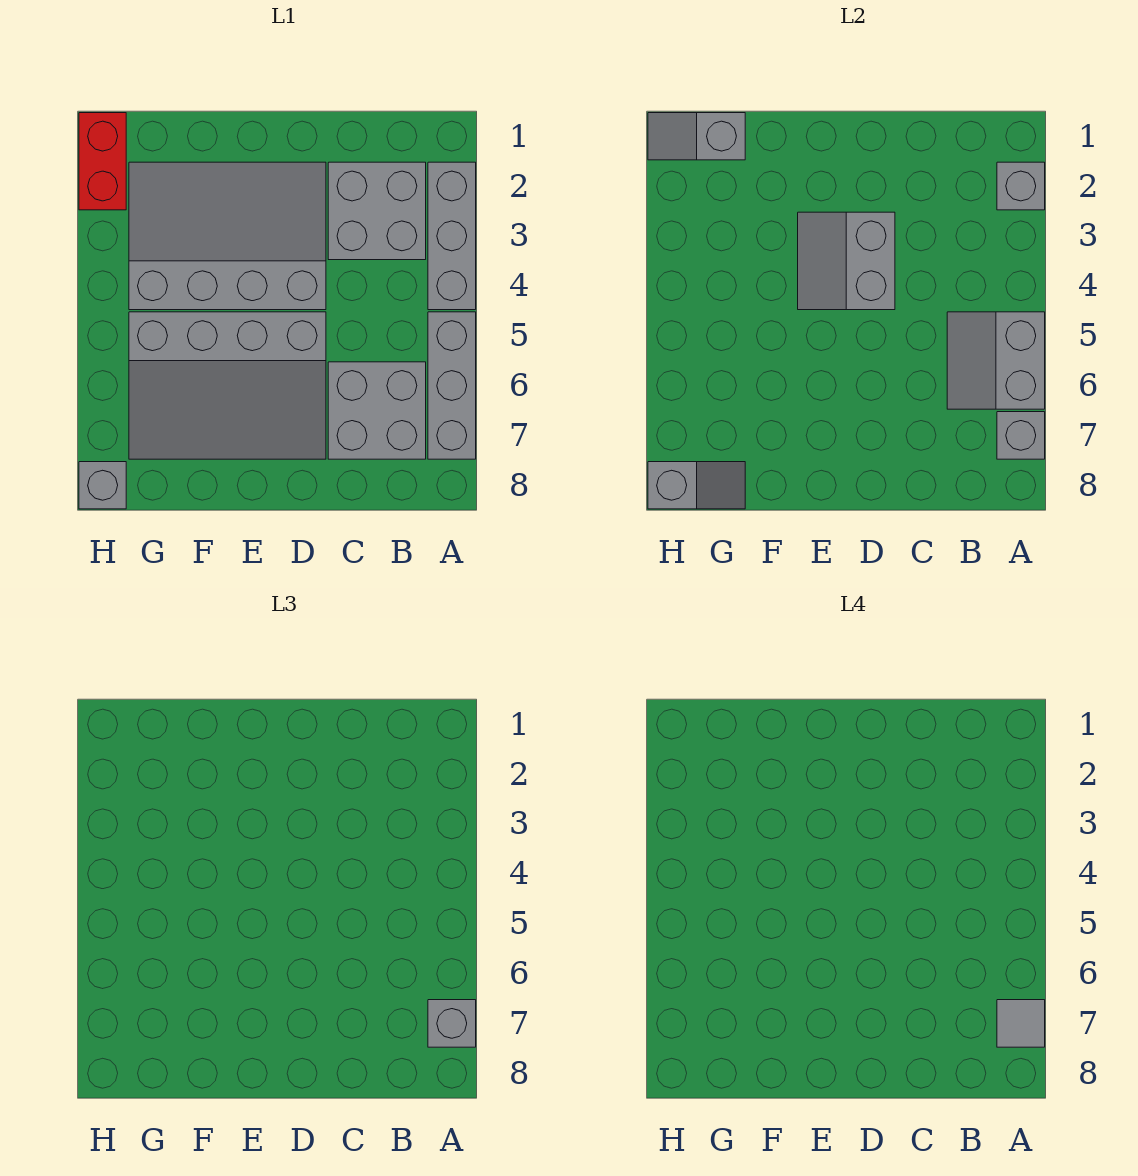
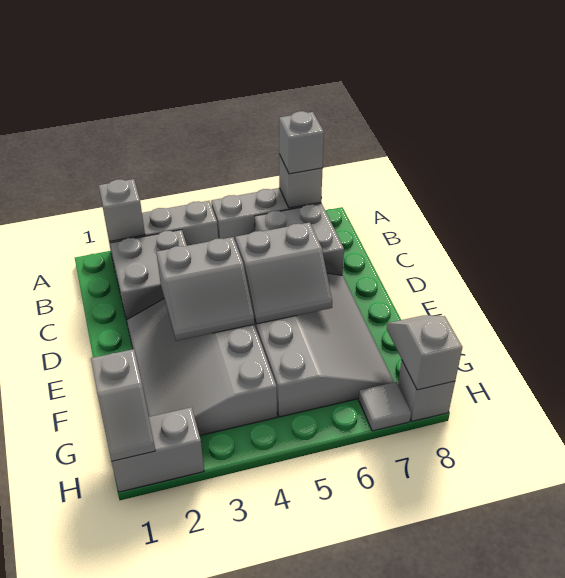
grey slope A5:B6 level 2 top A -> grey slope D5:E6 level 2 top D
grey tile A7 level 4 -> grey tile H7 level 1
red brick H1:H2 level 1 -> grey brick H1:H2 level 1

